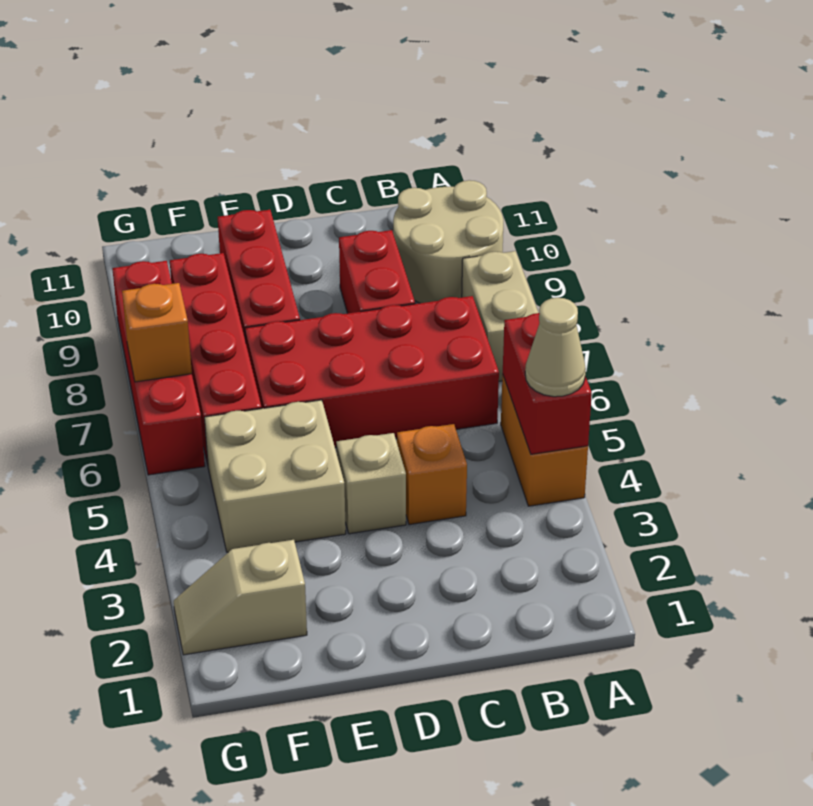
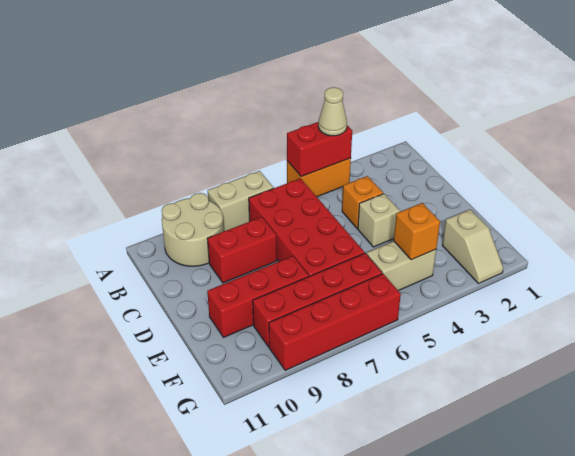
tan brick E4:F5 level 1 -> tan brick F4:F5 level 1
orange brick G7 level 2 -> orange brick F4 level 2

